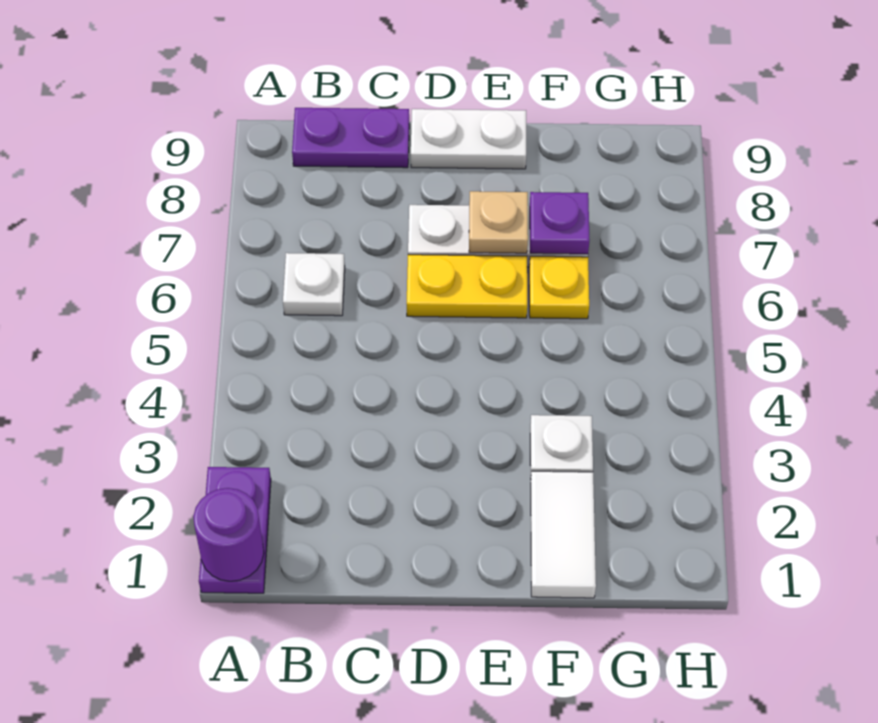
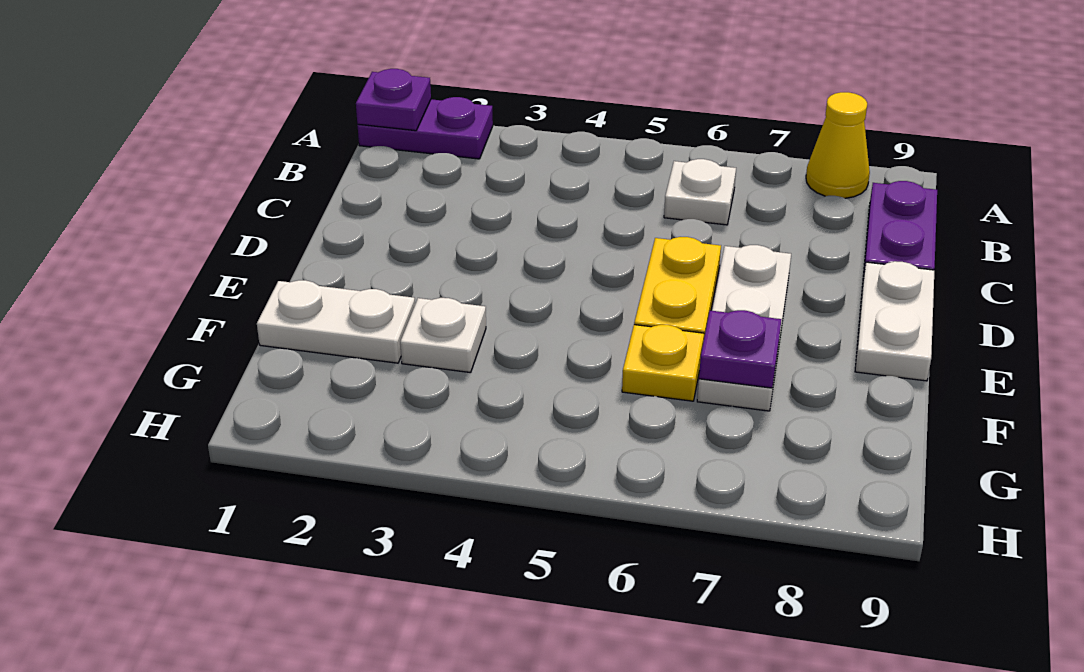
purple round brick A1 level 2 -> purple plate A1 level 2
none -> yellow cone A8 level 1
tan plate E7 level 2 -> none
white tile F1:F2 level 1 -> white plate F1:F2 level 1

